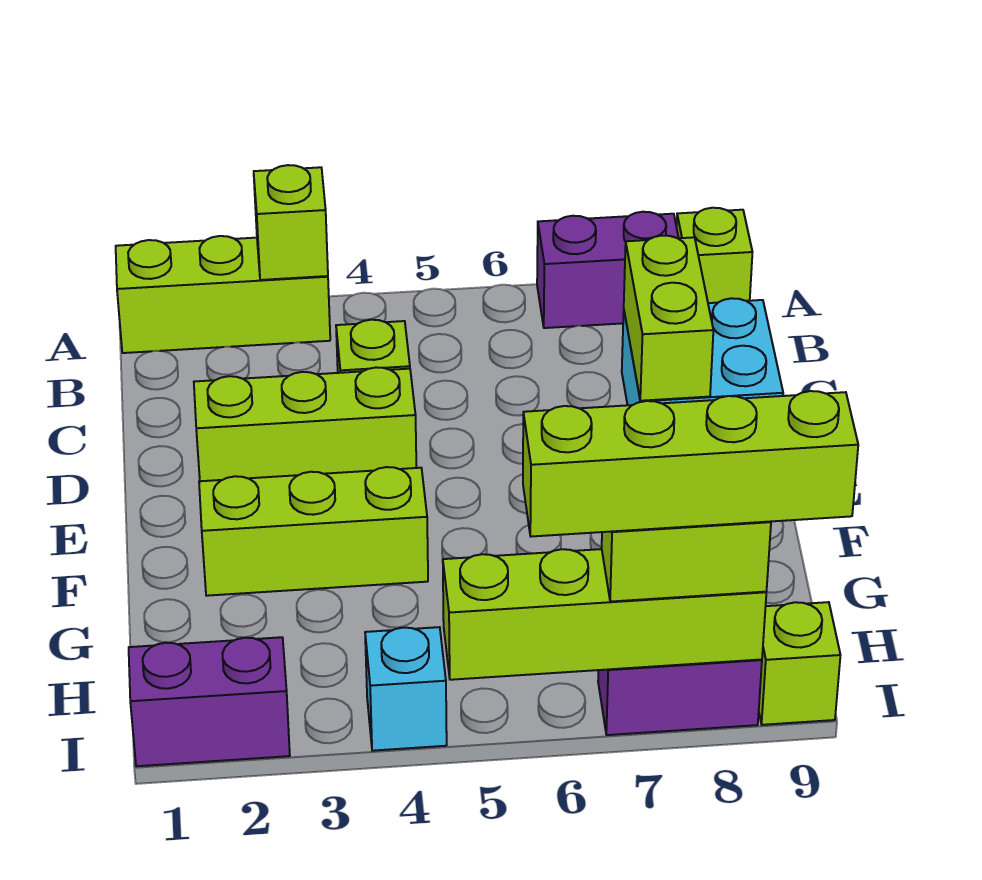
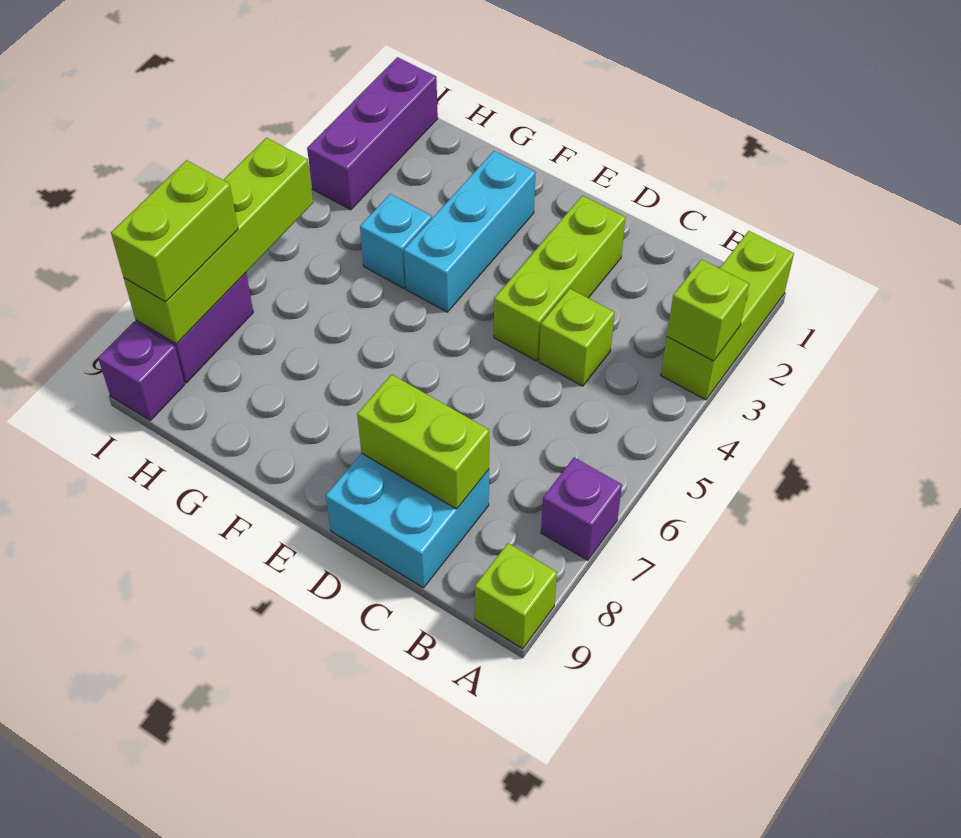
purple brick A7:A8 level 1 -> purple brick A7 level 1
lime brick F2:F4 level 1 -> cyan brick F2:F4 level 1
purple brick I1:I2 level 1 -> purple brick I1:I3 level 1
cyan brick I4 level 1 -> cyan brick G4 level 1
lime brick I6:I9 level 4 -> none
lime brick I9 level 1 -> purple brick I9 level 1

